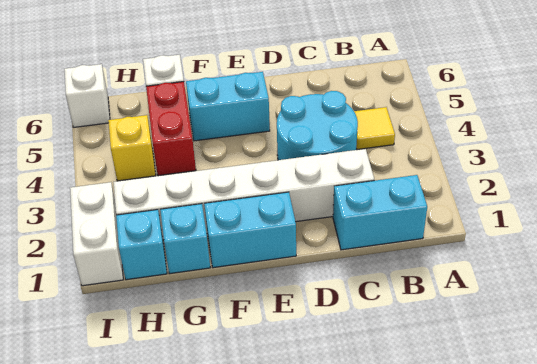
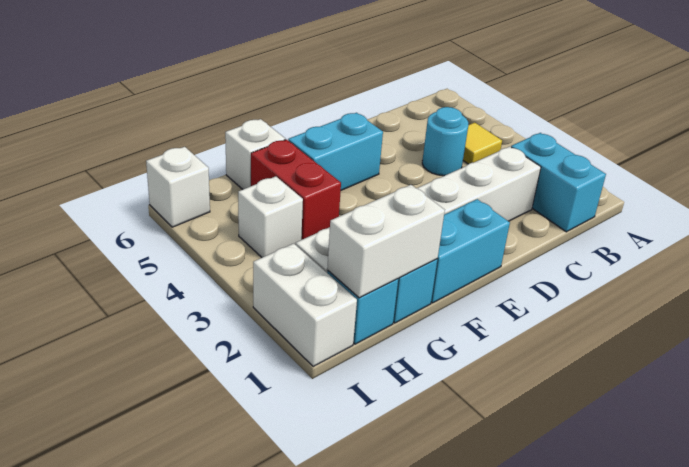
cyan brick B1:C1 level 1 -> cyan brick B1:B2 level 1
cyan round brick C3:D4 level 1 -> cyan round brick C4 level 1
none -> white brick G1:H1 level 2
yellow brick H4 level 1 -> white brick H4 level 1

